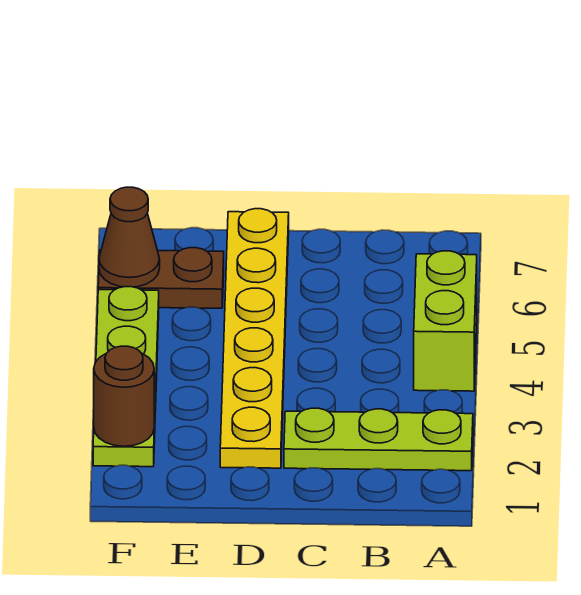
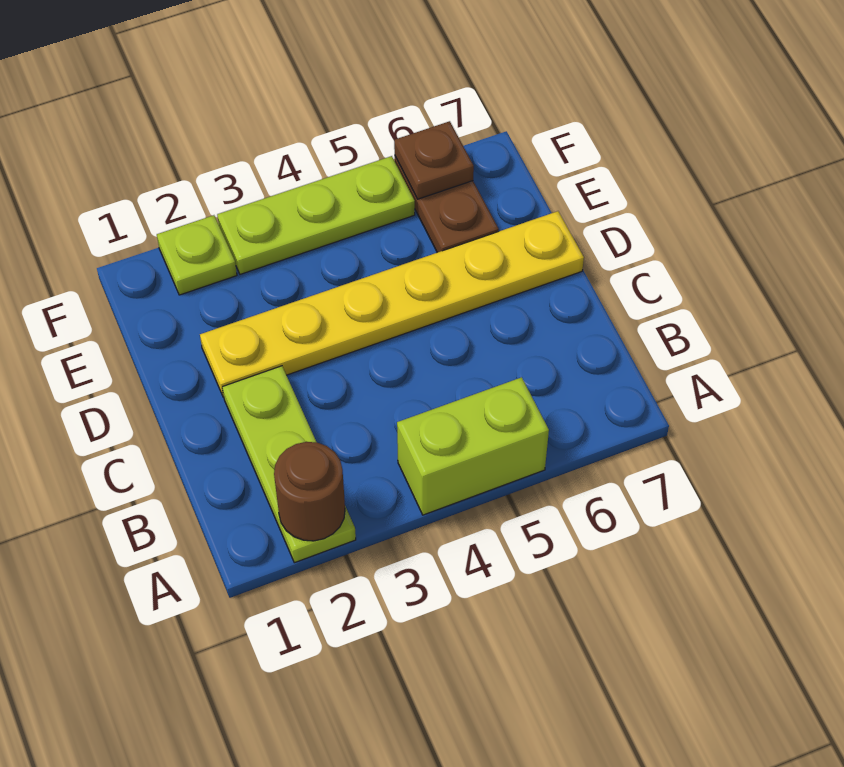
brown round brick F2 level 2 -> brown round brick A2 level 2
brown cone F6 level 2 -> brown plate F6 level 2

